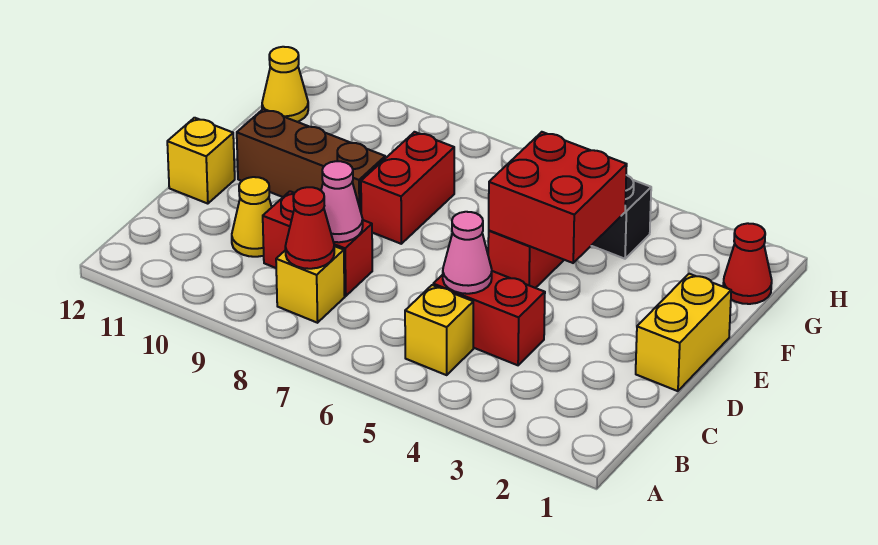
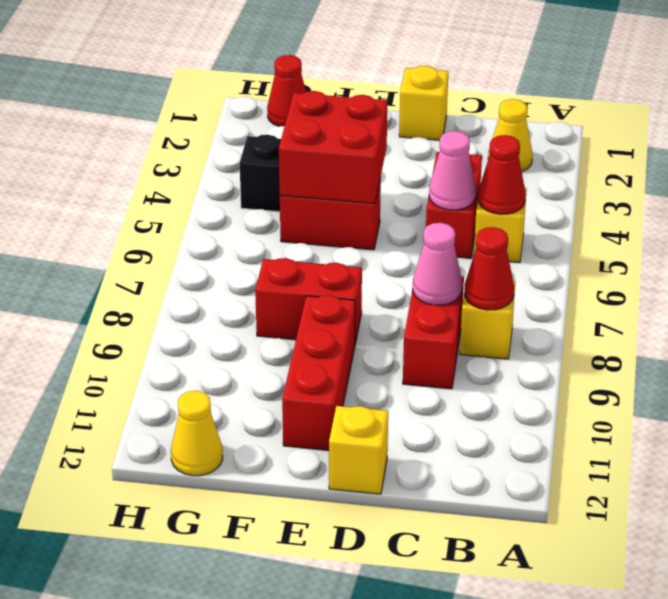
none -> red cone B5 level 2
yellow cone C10 level 1 -> yellow cone B2 level 1
yellow brick D1:E1 level 1 -> yellow brick D1 level 1
brown brick E9:E11 level 1 -> red brick E9:E11 level 1

